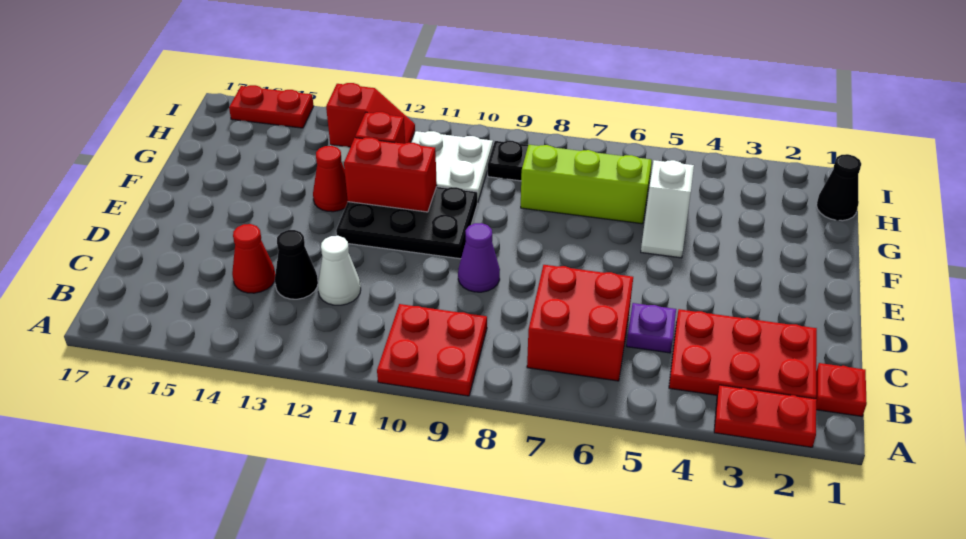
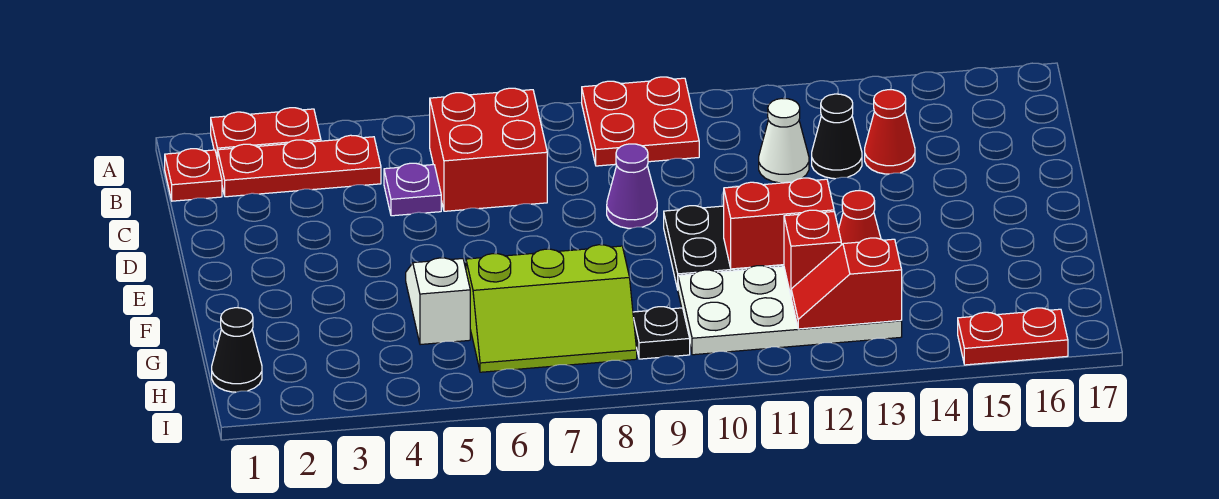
red plate B2:C4 level 1 -> red plate B2:B4 level 1

